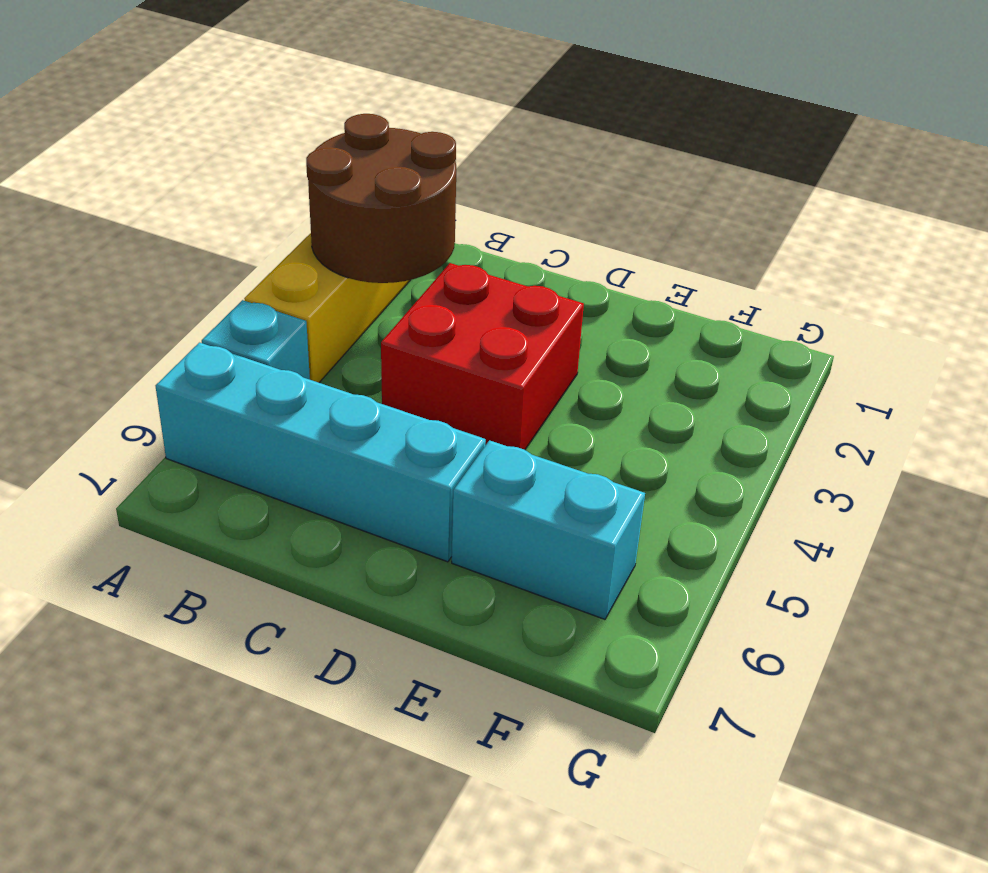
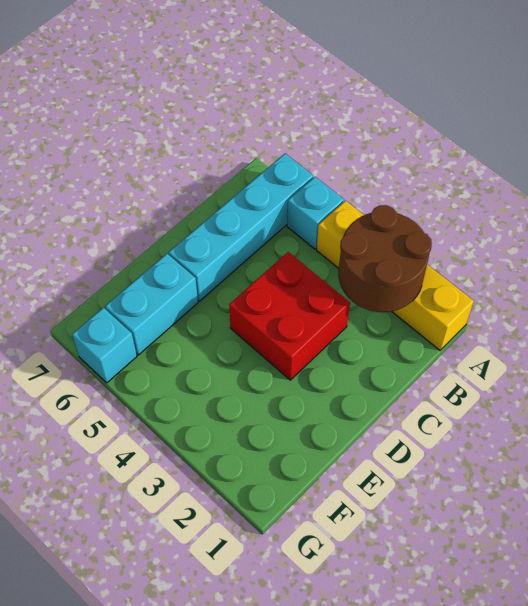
none -> cyan brick G6 level 1

